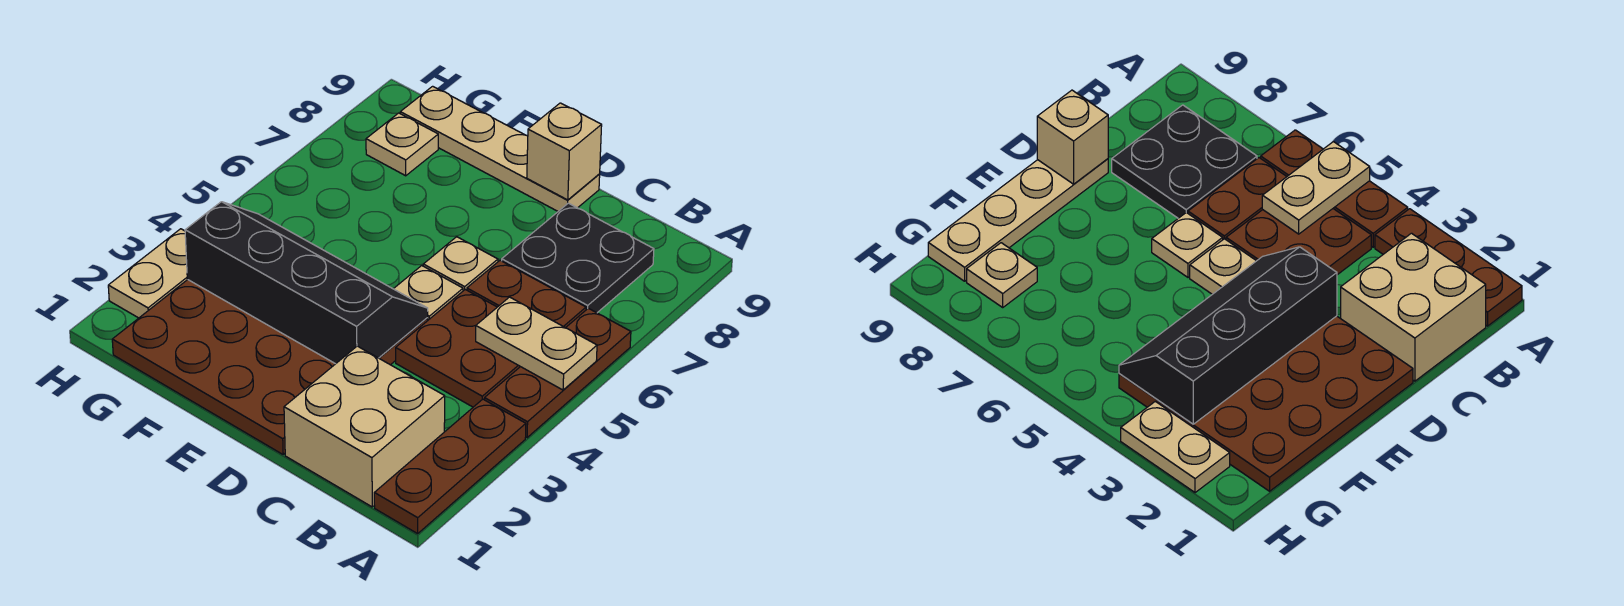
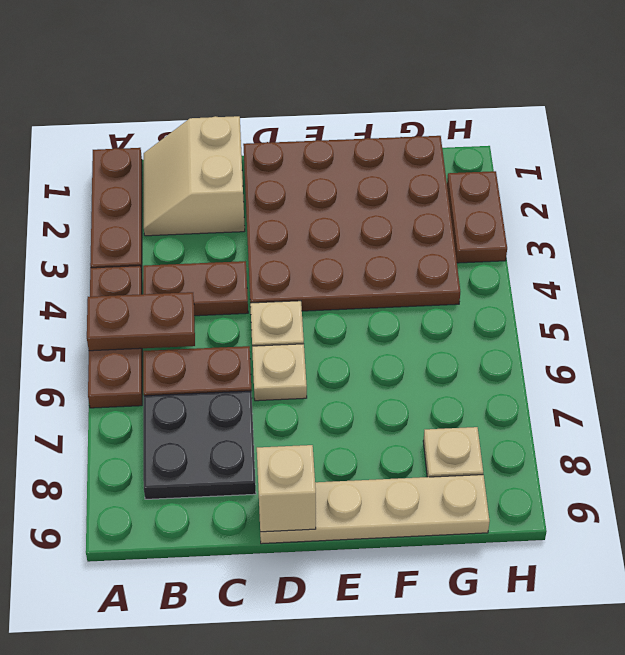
tan plate A5:B5 level 2 -> brown plate A5:B5 level 2
tan brick B1:C2 level 1 -> tan slope B1:C2 level 1 top C
brown plate B4:C5 level 1 -> brown plate B4:C4 level 1
black slope D3:G4 level 2 top 3 -> none
tan plate H2:H3 level 1 -> brown plate H2:H3 level 1

